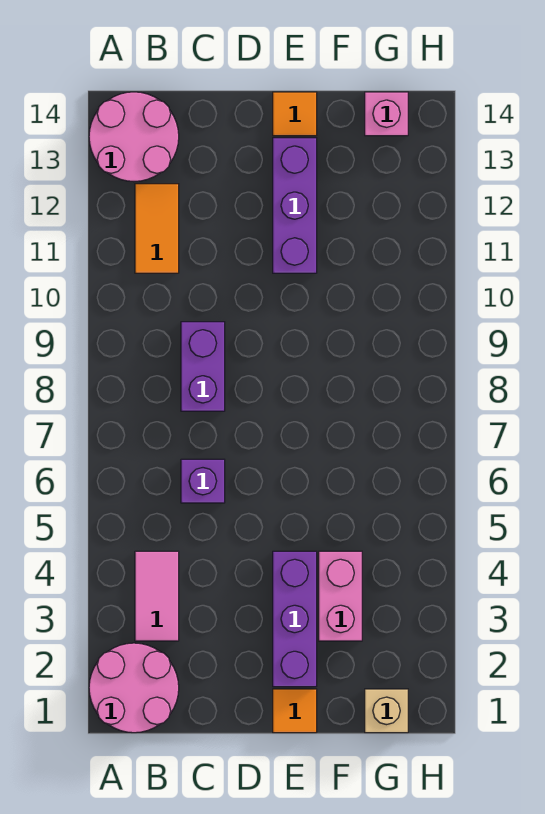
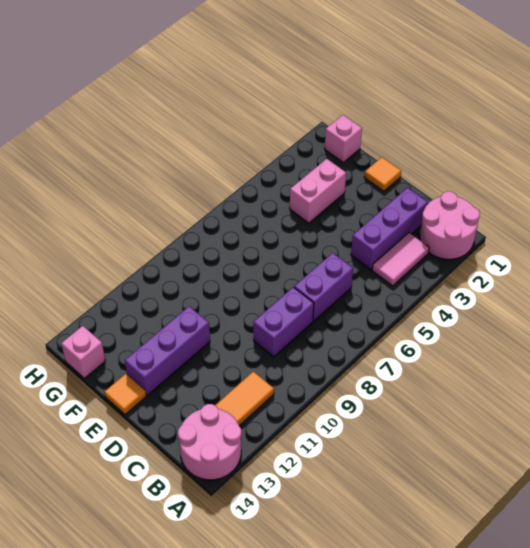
purple brick C6 level 1 -> purple brick C6:C7 level 1
purple brick E2:E4 level 1 -> purple brick C2:C4 level 1
tan brick G1 level 1 -> pink brick G1 level 1

